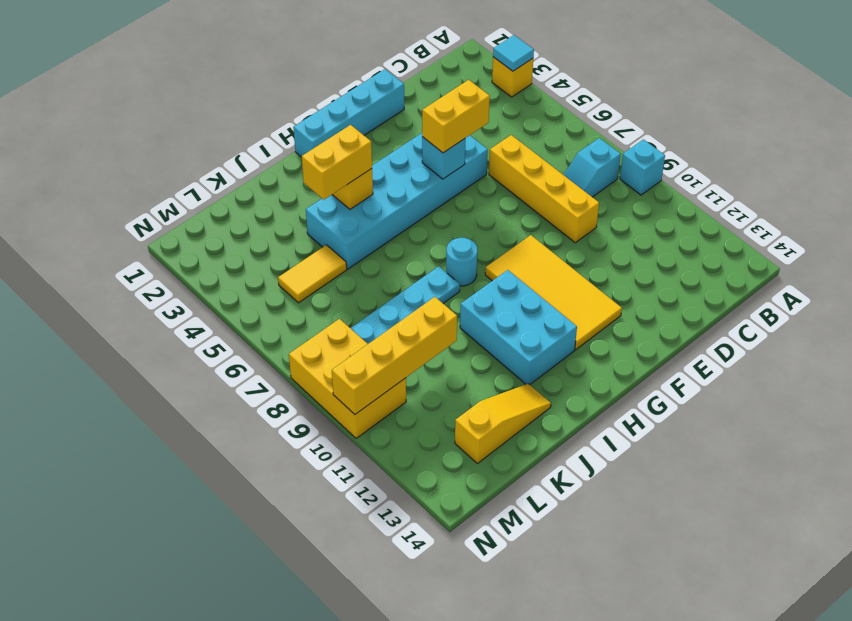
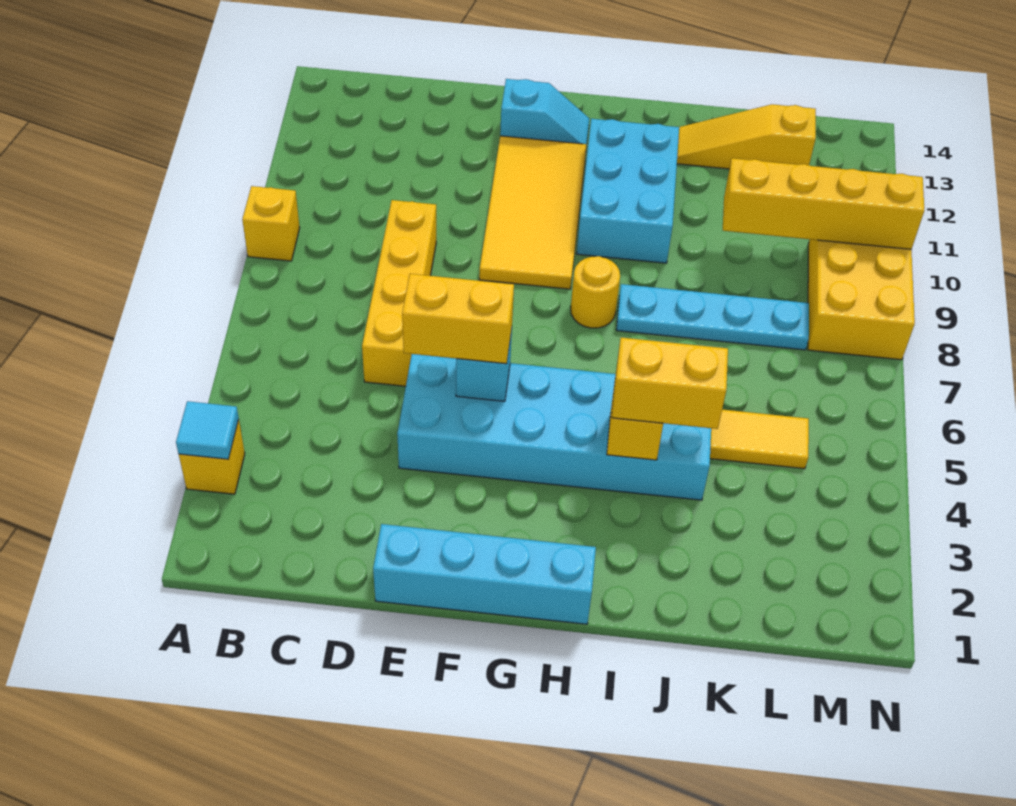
cyan brick A9 level 1 -> yellow brick A9 level 1
cyan slope B8:C8 level 1 top B -> cyan slope F13:G13 level 1 top F
cyan round brick H8 level 1 -> yellow round brick H8 level 1

